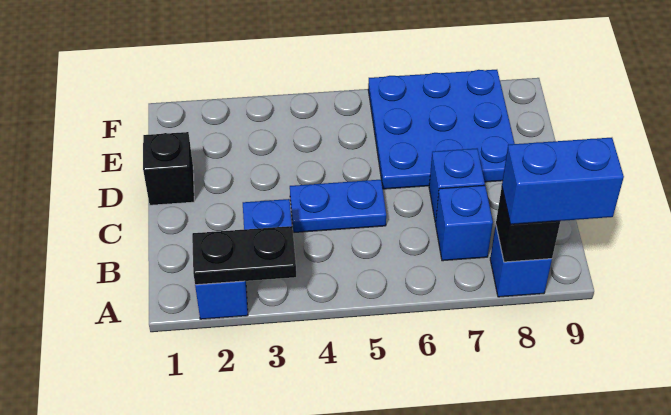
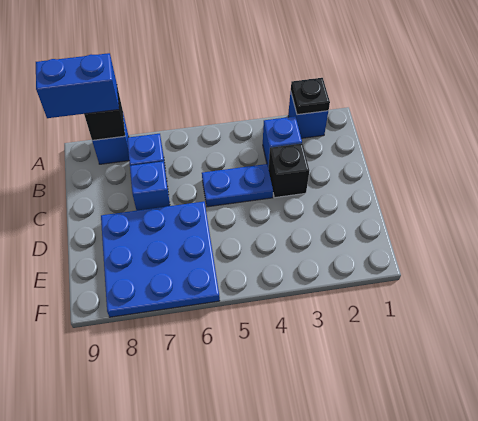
black plate A2:A3 level 2 -> black plate A2 level 2
black brick D1 level 1 -> black brick C3 level 1

